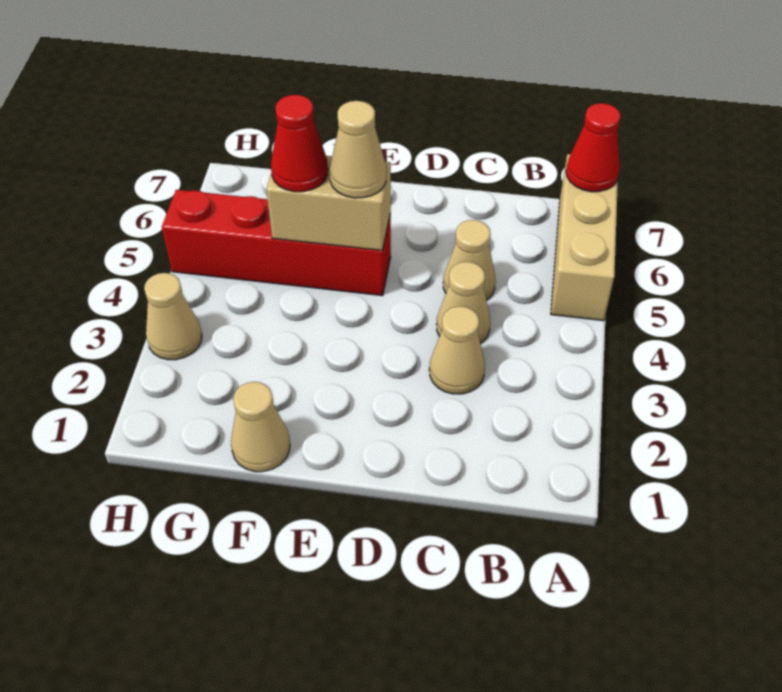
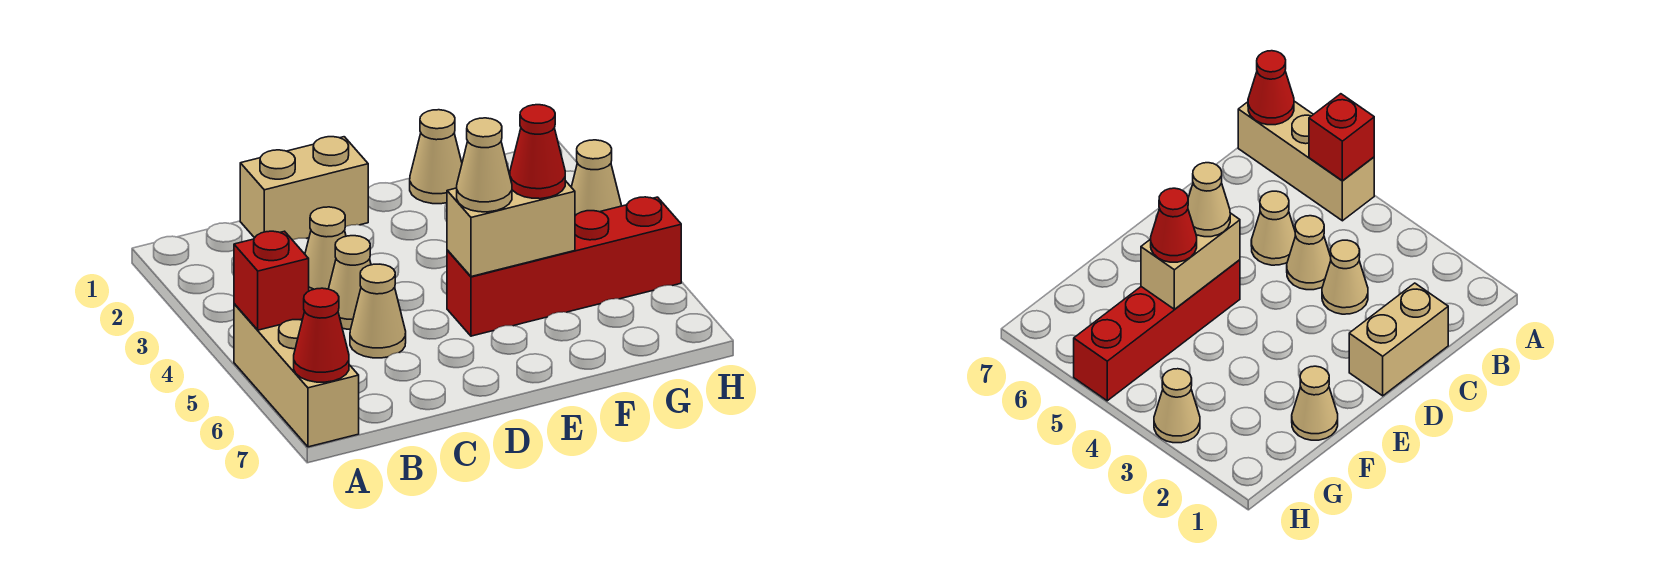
none -> red brick A5 level 2
none -> tan brick C1:D1 level 1

